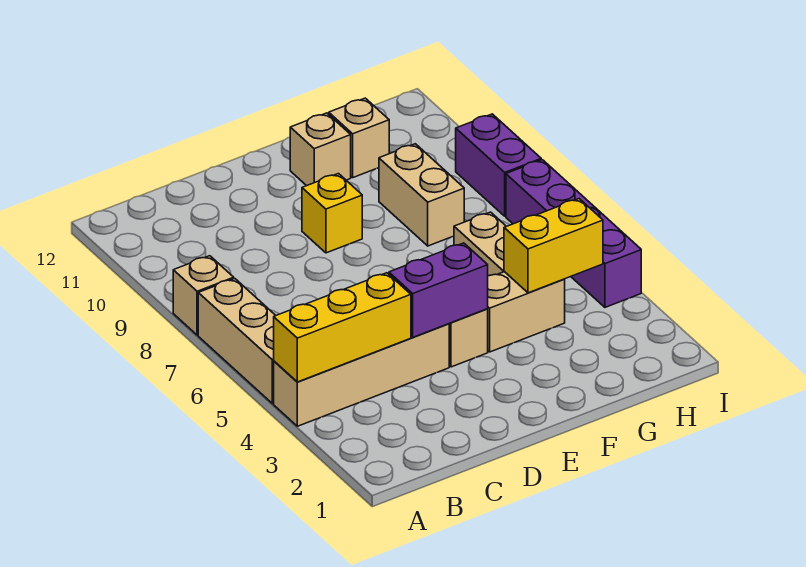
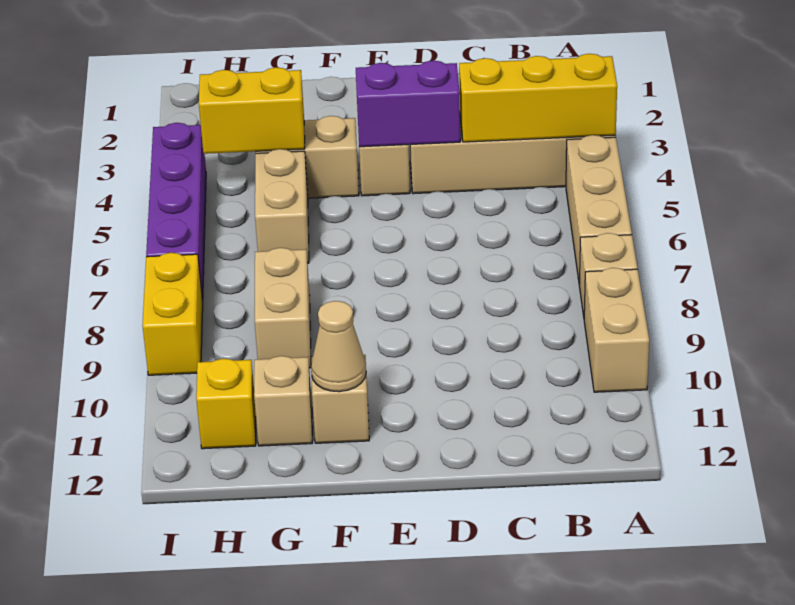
none -> tan brick A9:A10 level 1
yellow brick E9 level 1 -> yellow brick H11 level 1
none -> tan cone F11 level 2
purple brick I8:I9 level 1 -> yellow brick I8:I9 level 1

